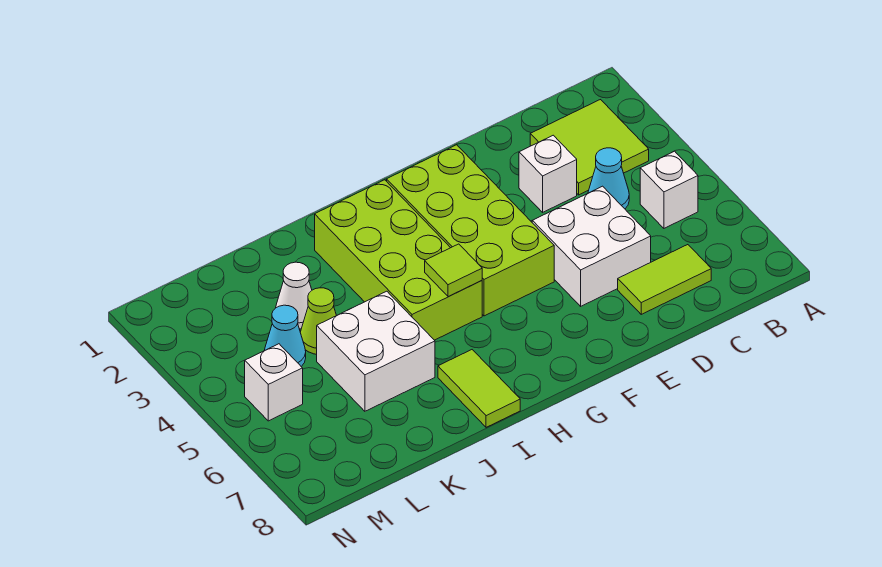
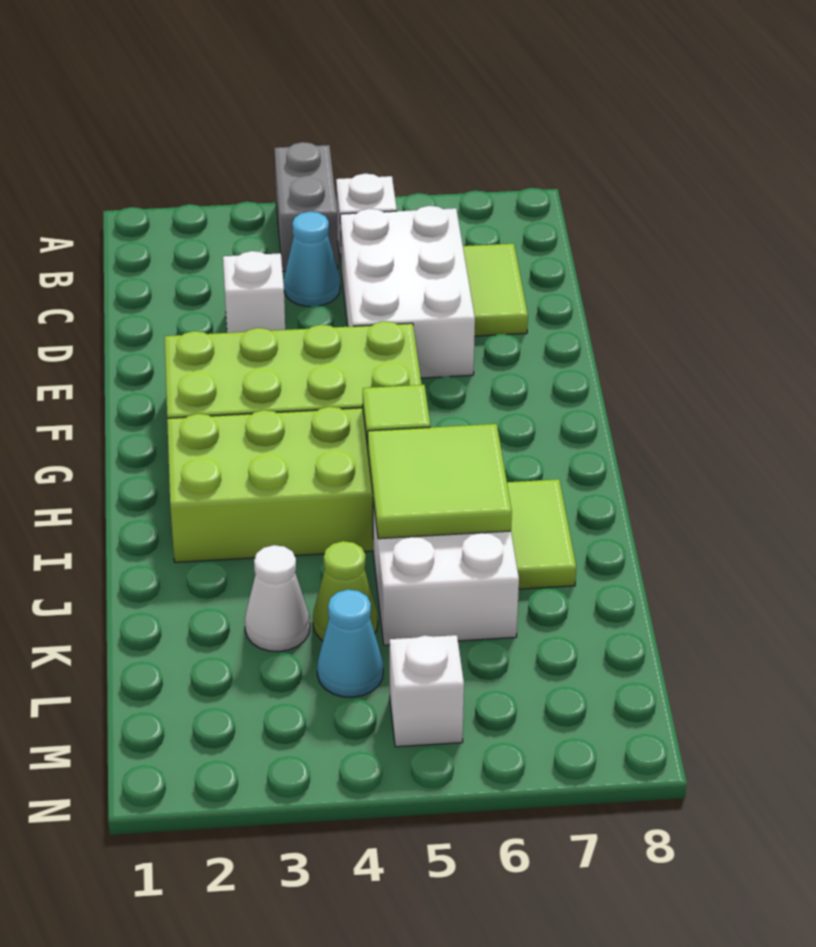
none -> grey brick A4:B4 level 1
lime tile B2:C3 level 1 -> lime tile I5:J6 level 2
white brick D5:E6 level 1 -> white brick C5:E6 level 1
lime tile I7:I8 level 1 -> lime tile I7:J7 level 1

